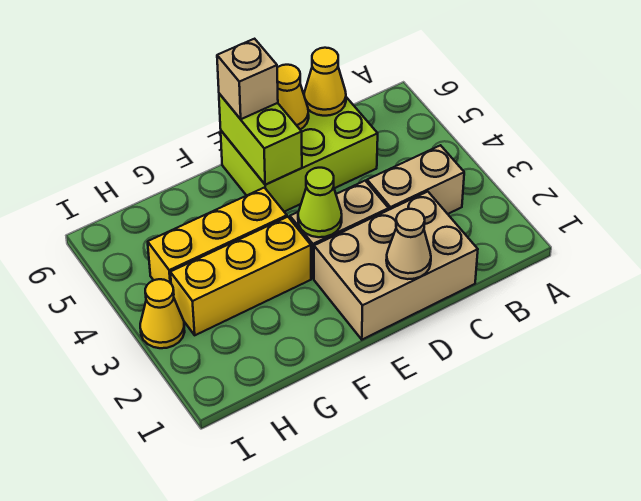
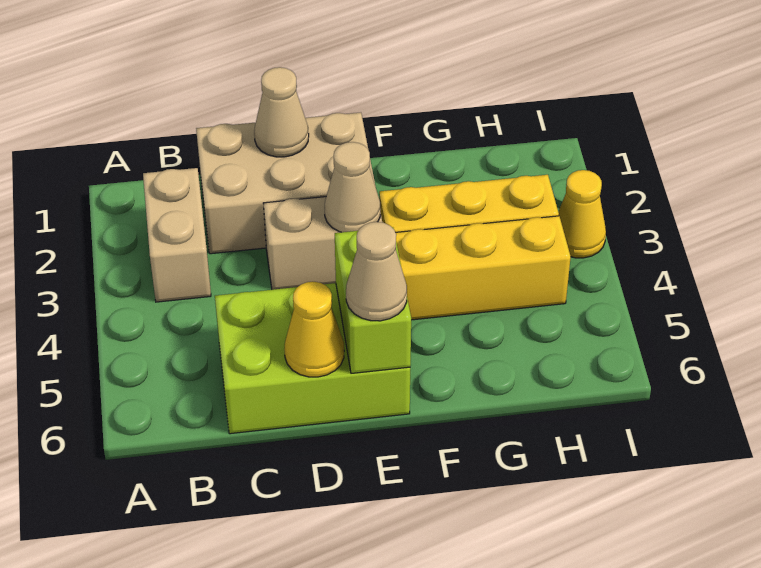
tan brick B3:C3 level 1 -> tan brick B2:B3 level 1
yellow cone C6 level 2 -> none
lime cone E3 level 2 -> tan cone E3 level 2
tan brick E6 level 3 -> tan cone E6 level 3

